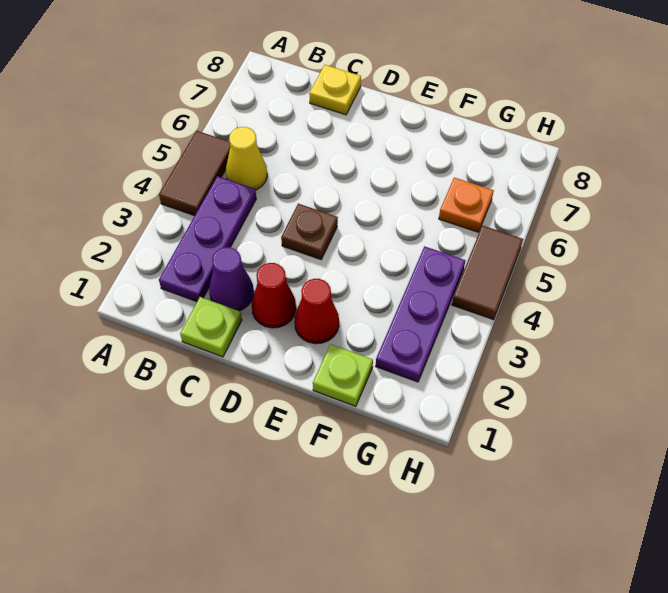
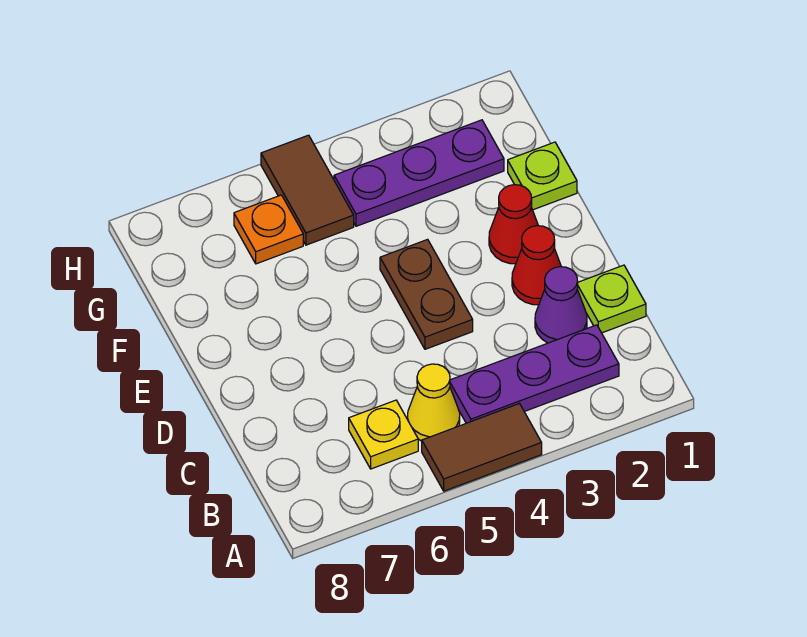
yellow plate C8 level 1 -> yellow plate B6 level 1
brown plate D4 level 1 -> brown plate D4:E4 level 1
brown tile H4:H5 level 1 -> brown tile G5:H5 level 1

